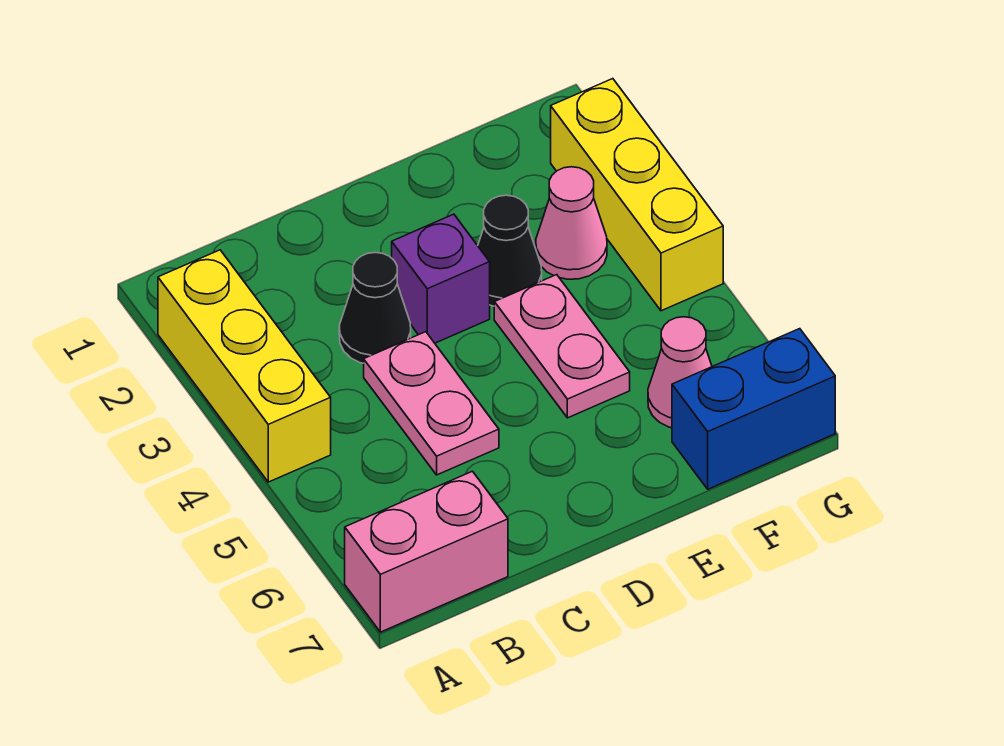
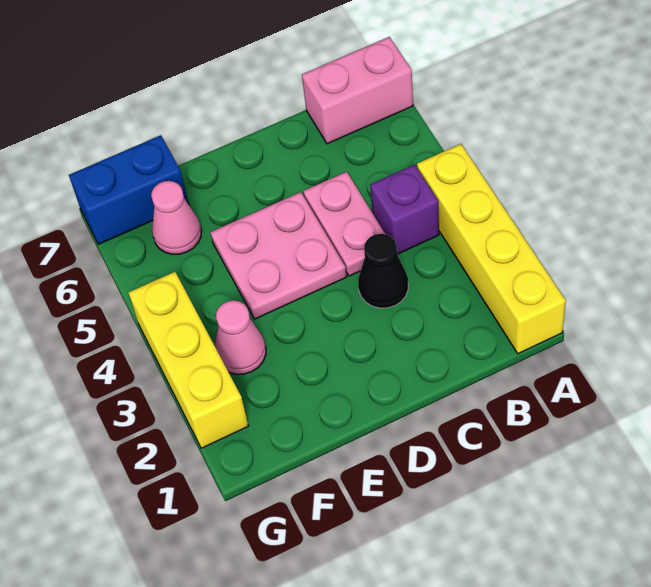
yellow brick A2:A4 level 1 -> yellow brick A1:A4 level 1
purple brick D3 level 1 -> purple brick B4 level 1
black cone E3 level 1 -> none
pink plate E4:E5 level 1 -> pink plate D4:E5 level 1

